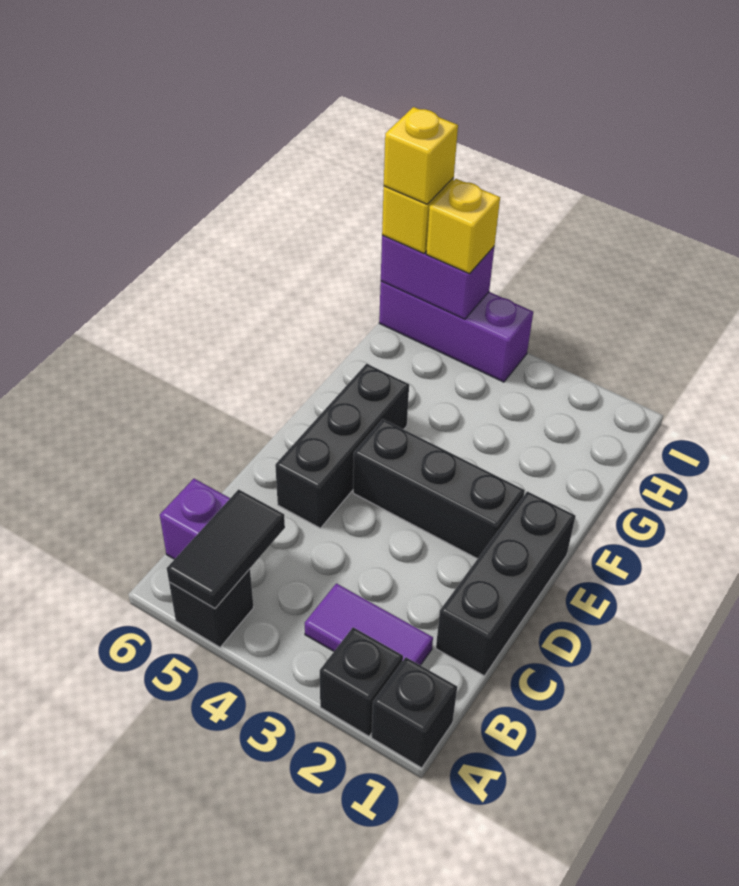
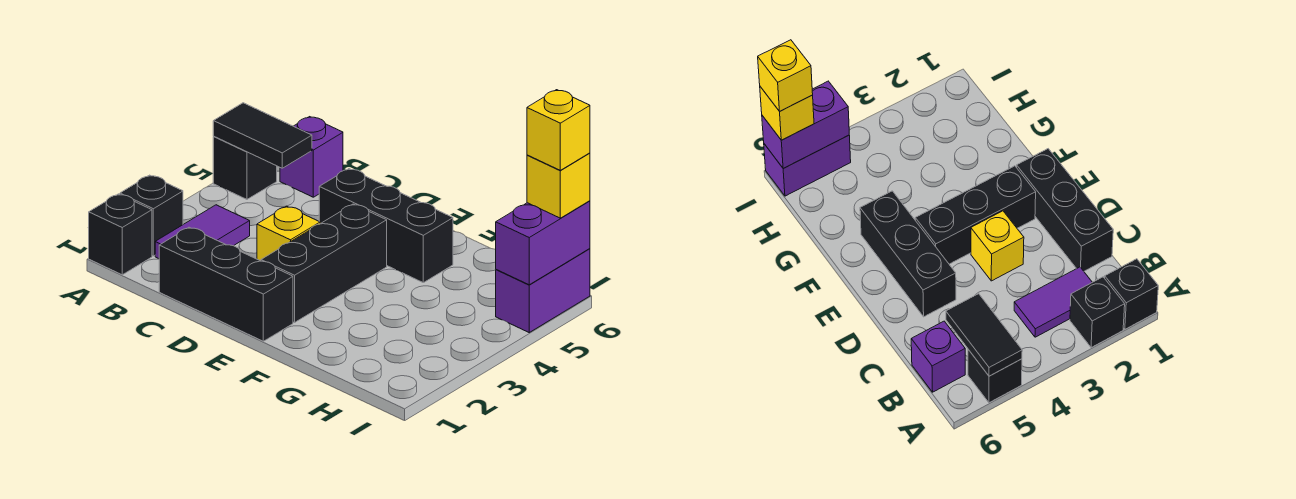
purple brick I4:I6 level 1 -> purple brick I5:I6 level 1
yellow brick I5 level 3 -> yellow brick D3 level 1

